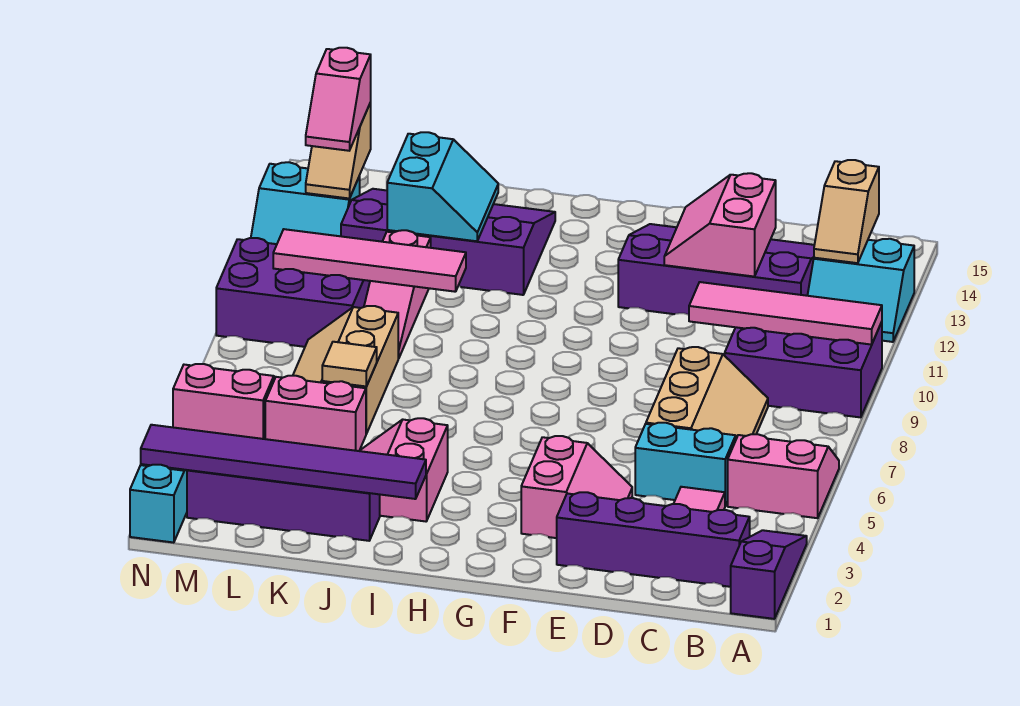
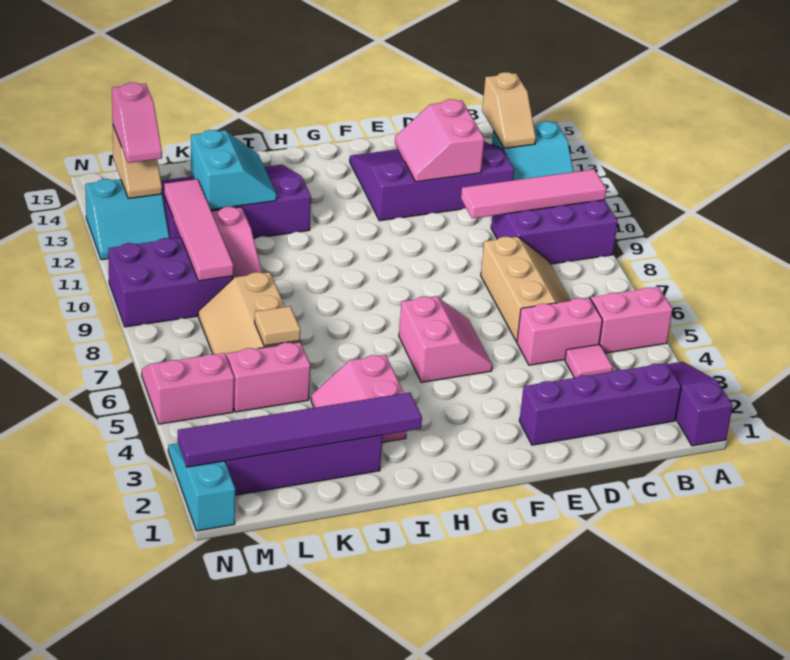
cyan brick C5:D5 level 1 -> pink brick C5:D5 level 1
pink slope E3:F4 level 1 top F -> pink slope F5:G6 level 1 top G
pink tile J10:M10 level 2 -> pink tile L9:L12 level 2

